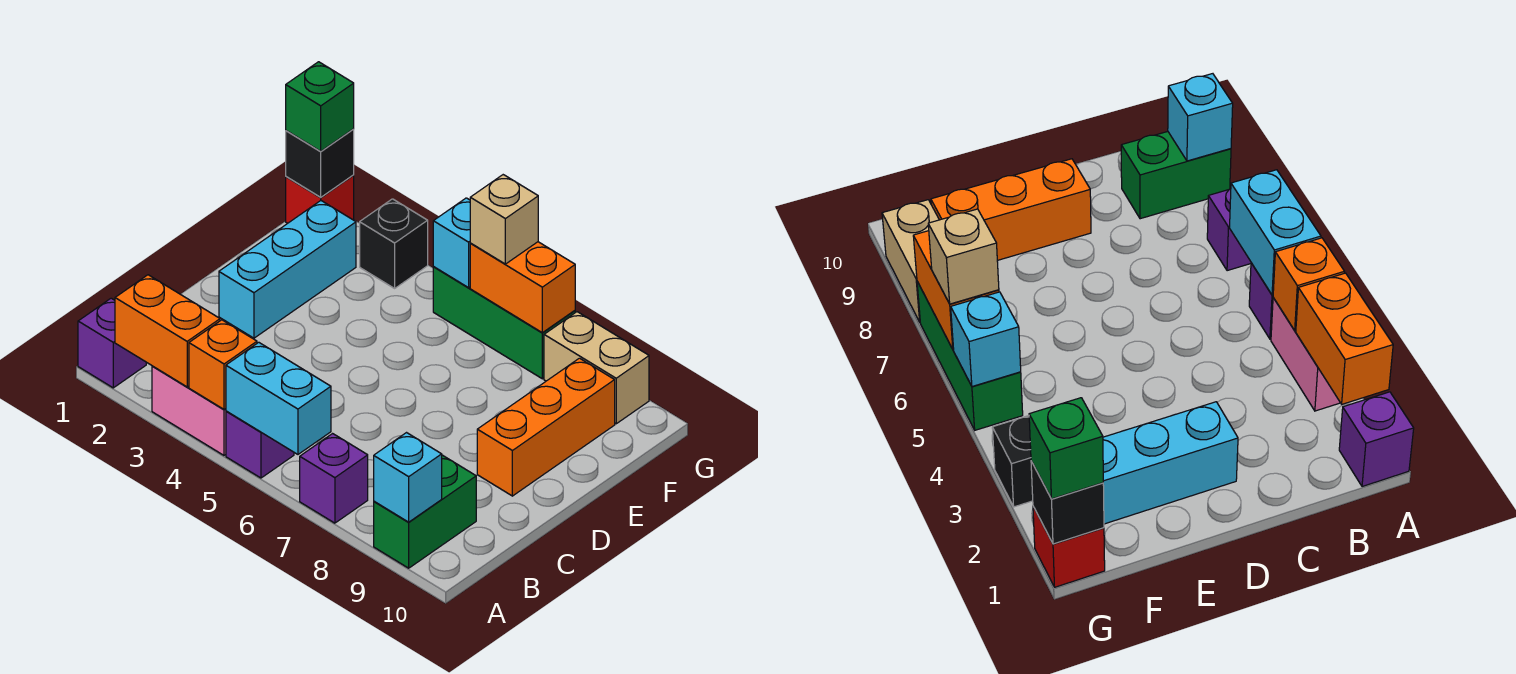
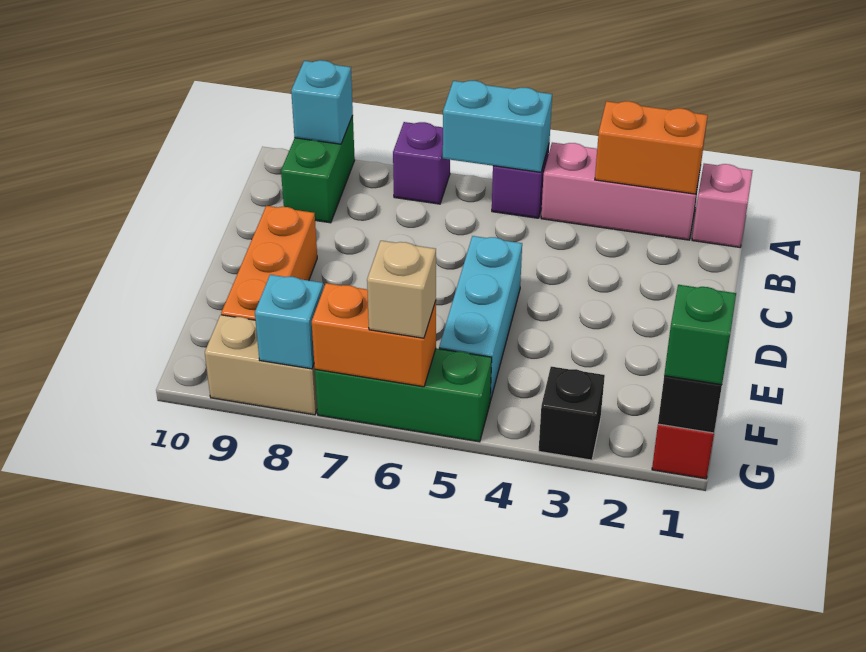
purple brick A1 level 1 -> pink brick A1 level 1
pink brick A3:A4 level 1 -> pink brick A2:A4 level 1
orange brick A4 level 2 -> none
cyan brick D2:F2 level 1 -> cyan brick D5:F5 level 1
cyan brick G5 level 2 -> cyan brick G8 level 2

